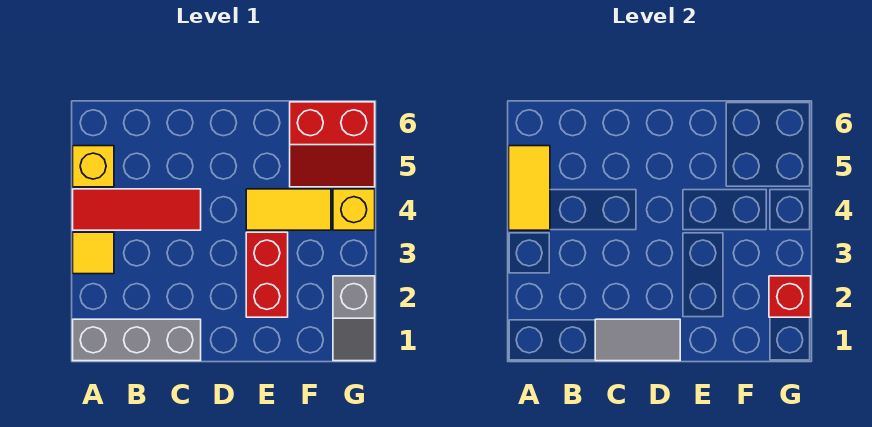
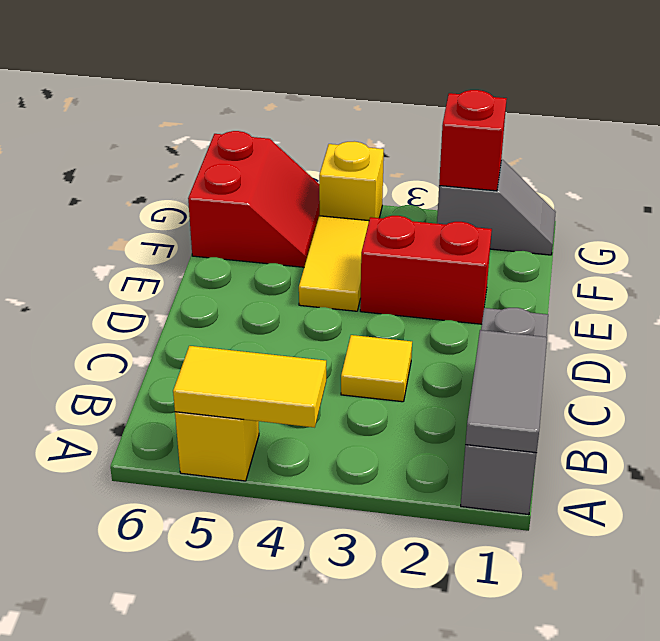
yellow tile A3 level 1 -> yellow tile C3 level 1
red tile A4:C4 level 1 -> none
grey tile C1:D1 level 2 -> grey tile A1:B1 level 2

